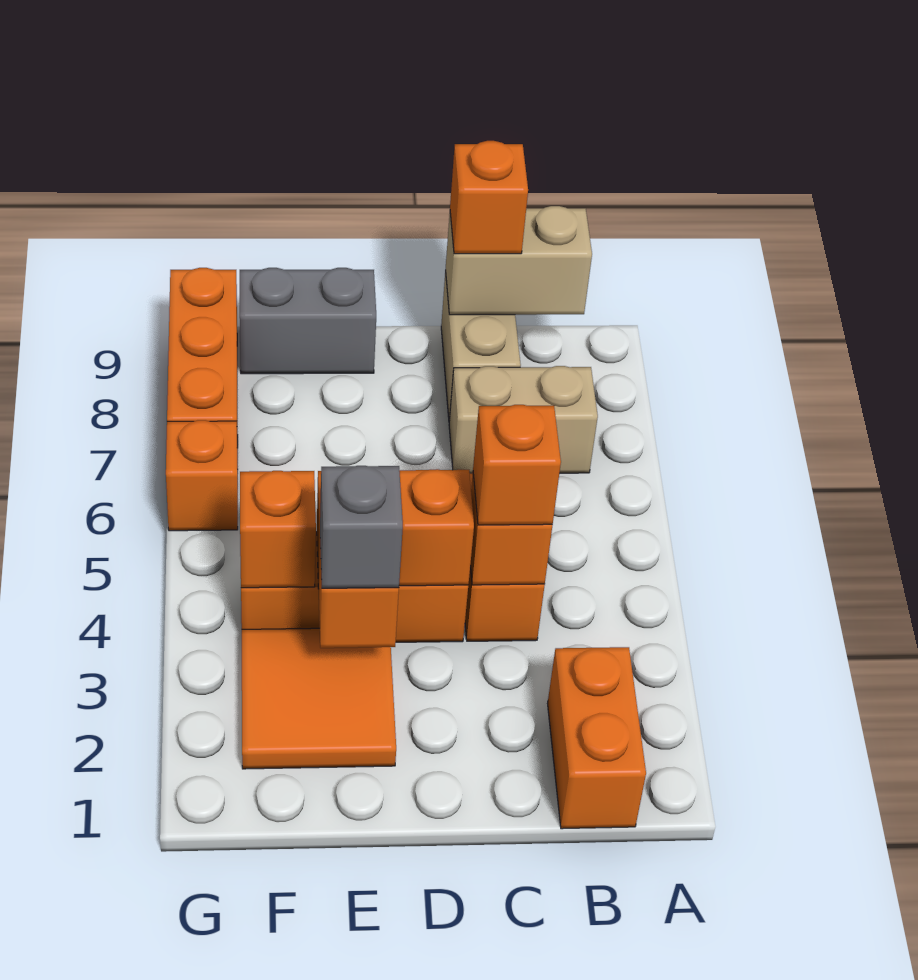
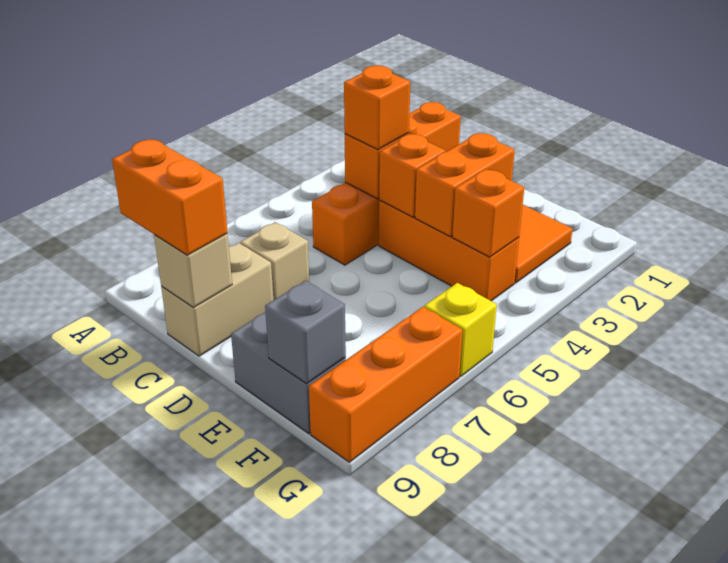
tan brick B7:C7 level 1 -> tan brick C7 level 1
tan brick B9:C9 level 2 -> tan brick C9 level 2
orange brick C9 level 3 -> orange brick B9:C9 level 3
grey brick E3 level 3 -> grey brick F9 level 2
orange brick G6 level 1 -> yellow brick G6 level 1

